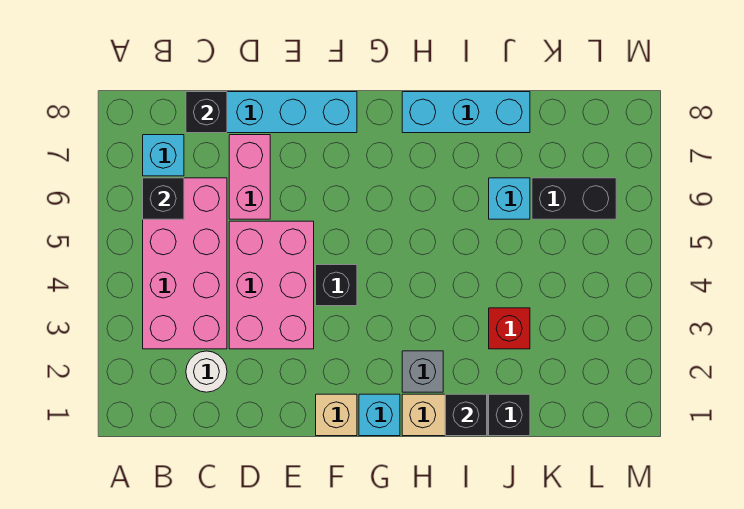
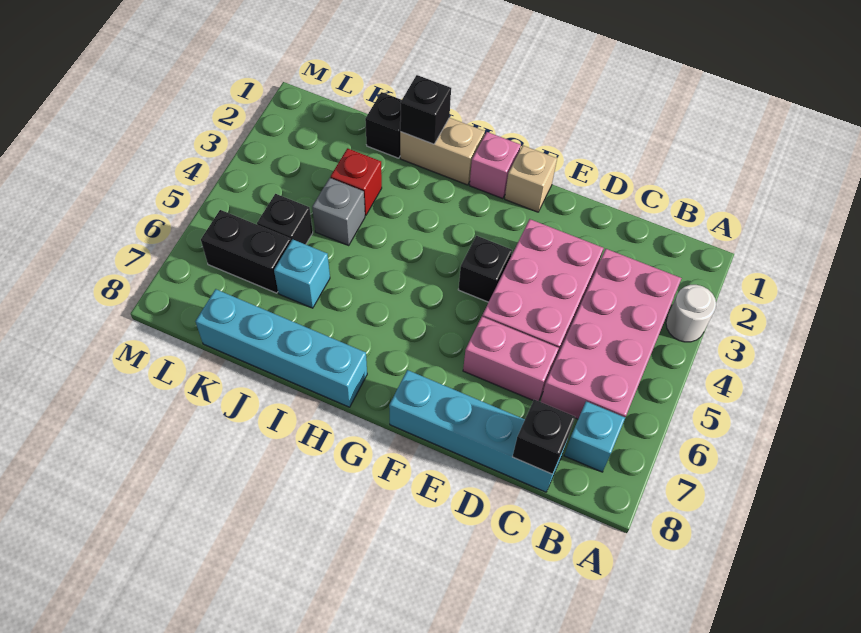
black brick B6 level 2 -> black brick K5 level 1
white round brick C2 level 1 -> white round brick A3 level 1
pink brick D6:D7 level 1 -> pink brick D6:E6 level 1
cyan brick G1 level 1 -> pink brick G1 level 1
grey brick H2 level 1 -> grey brick J4 level 1
cyan brick H8:J8 level 1 -> cyan brick H8:K8 level 1

